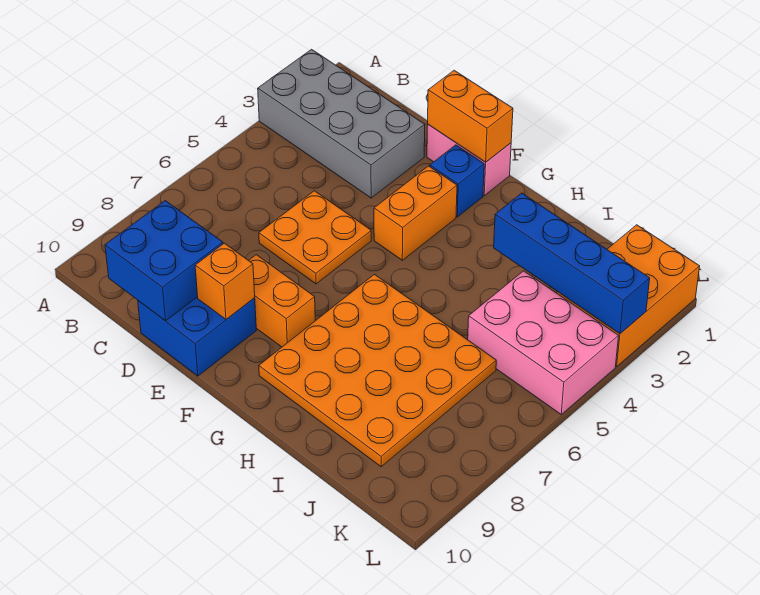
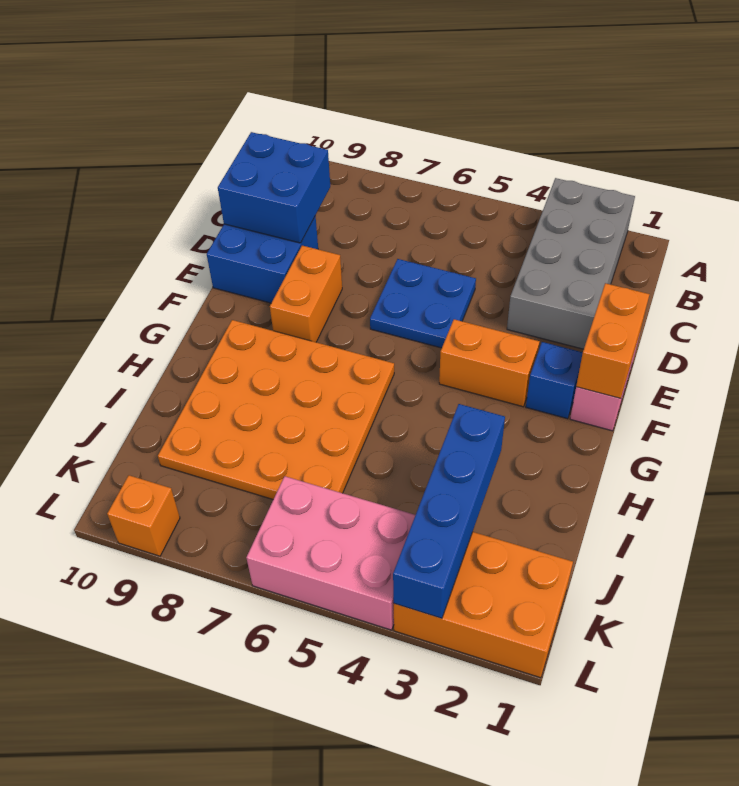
orange plate D5:E6 level 1 -> blue plate D5:E6 level 1
orange brick E9 level 2 -> orange brick L9 level 1
pink brick J4:L5 level 1 -> pink brick K4:L6 level 1

